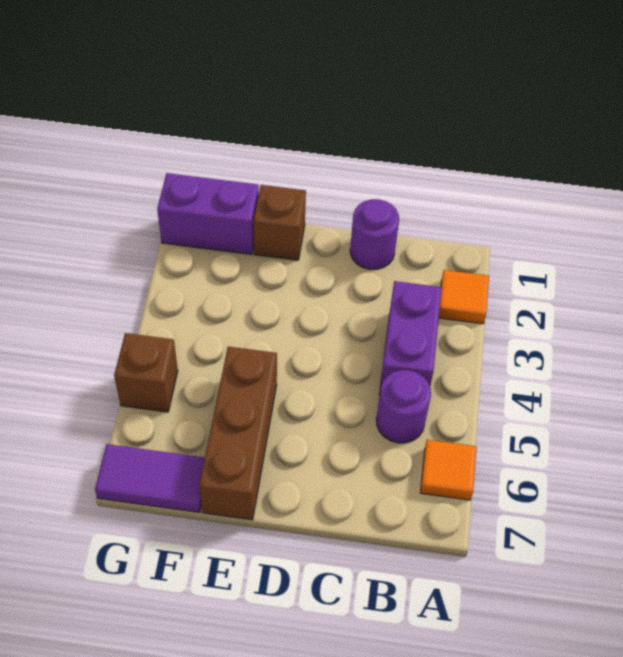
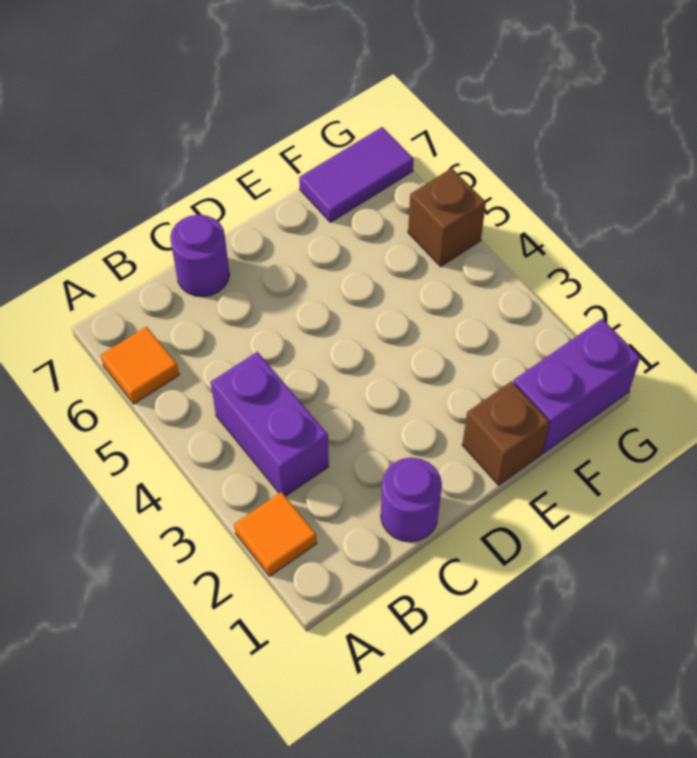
purple round brick B5 level 1 -> purple round brick C7 level 1
brown brick E5:E7 level 1 -> none

